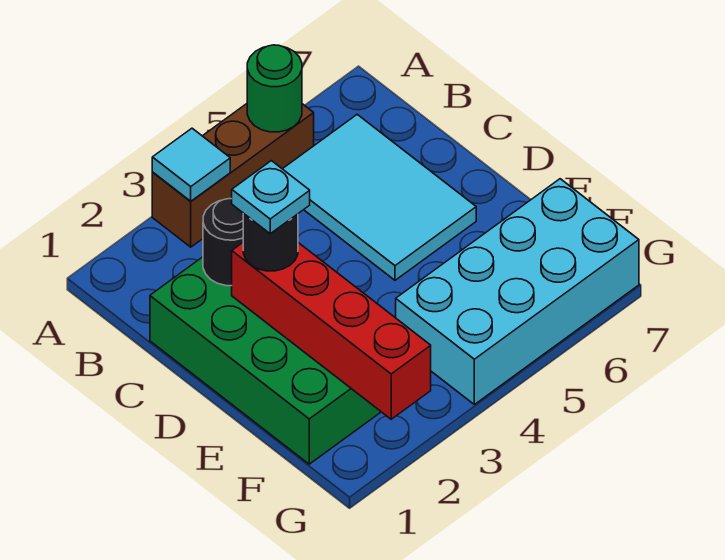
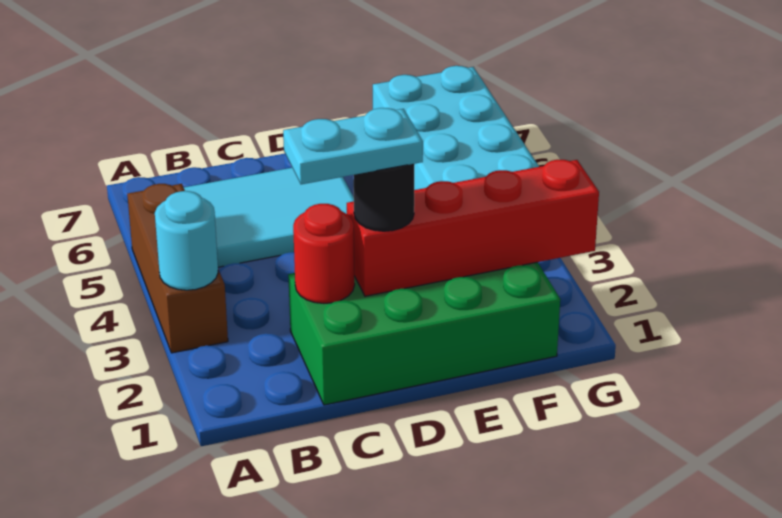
cyan tile A3 level 2 -> cyan round brick A3 level 2
green round brick A5 level 2 -> none
black round brick C2 level 2 -> red round brick C2 level 2
cyan plate D2 level 4 -> cyan plate C2:D2 level 4

